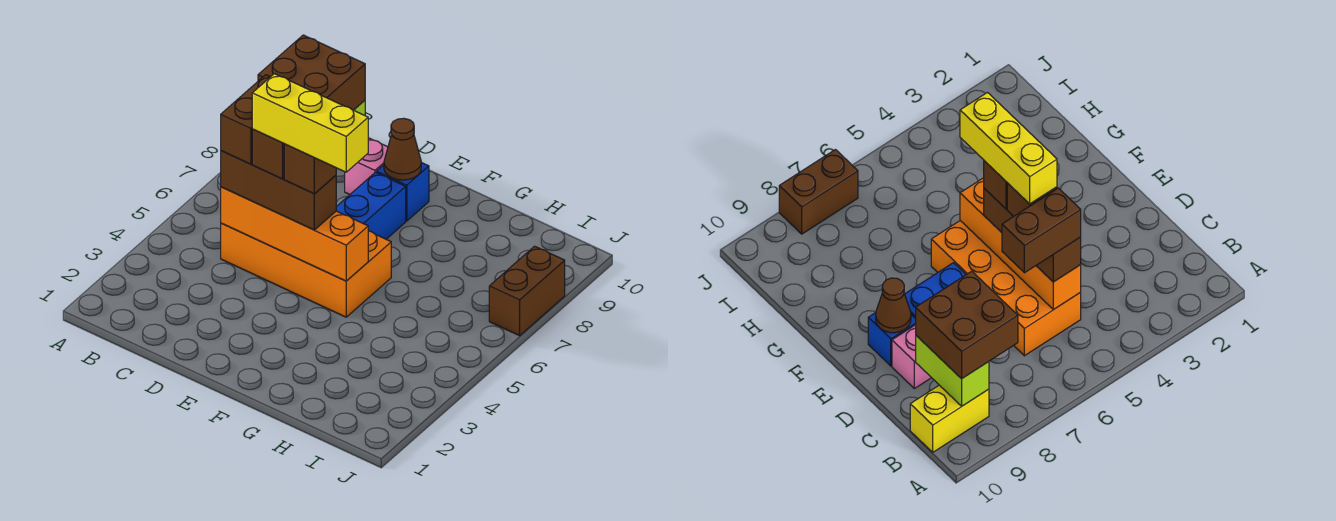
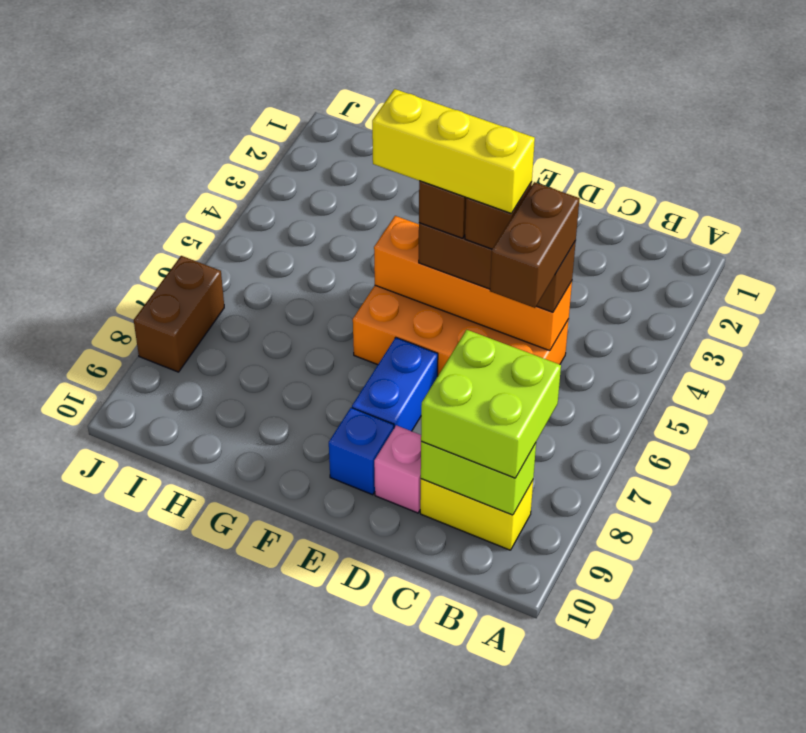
brown brick B8:C9 level 3 -> lime brick B8:C9 level 3
yellow brick B9:B10 level 1 -> yellow brick B9:C9 level 1
brown cone E9 level 2 -> none

